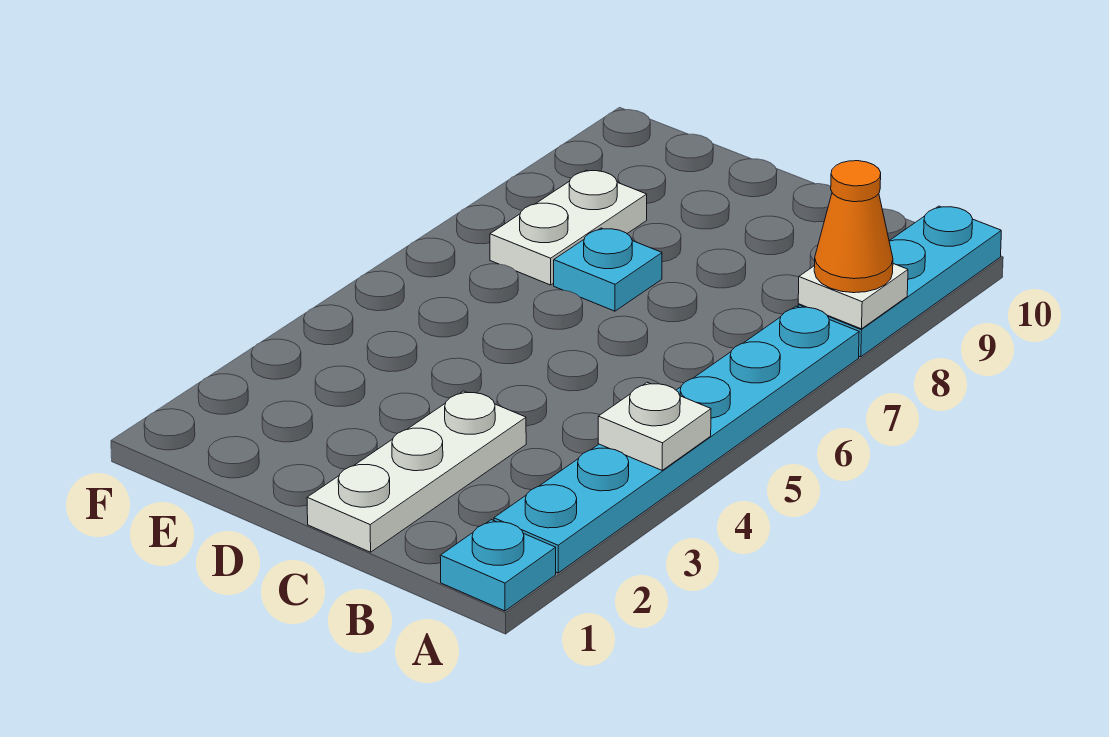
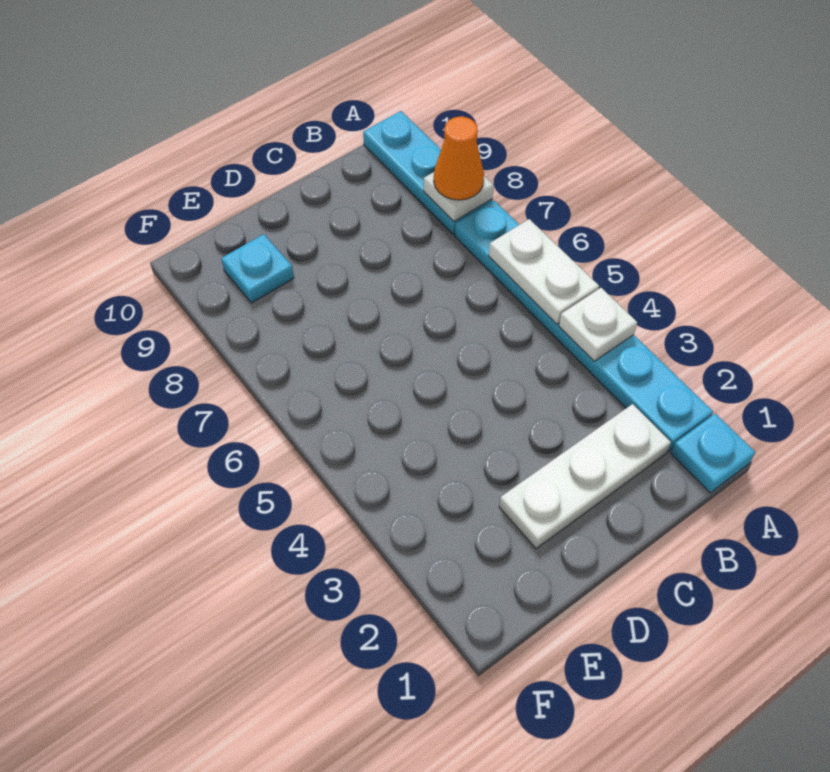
white plate C1:C3 level 1 -> white plate B2:D2 level 1
cyan plate D7 level 1 -> cyan plate E9 level 1
white plate E7:E8 level 1 -> white plate A5:A6 level 2

